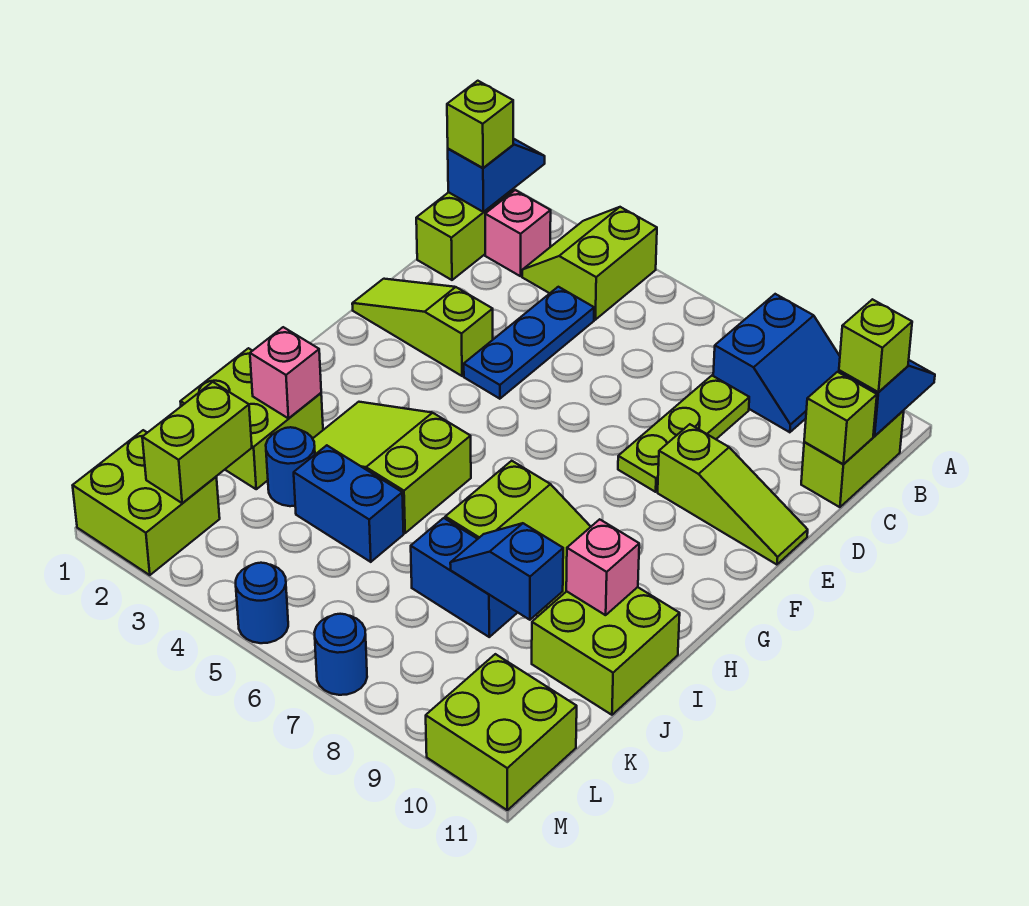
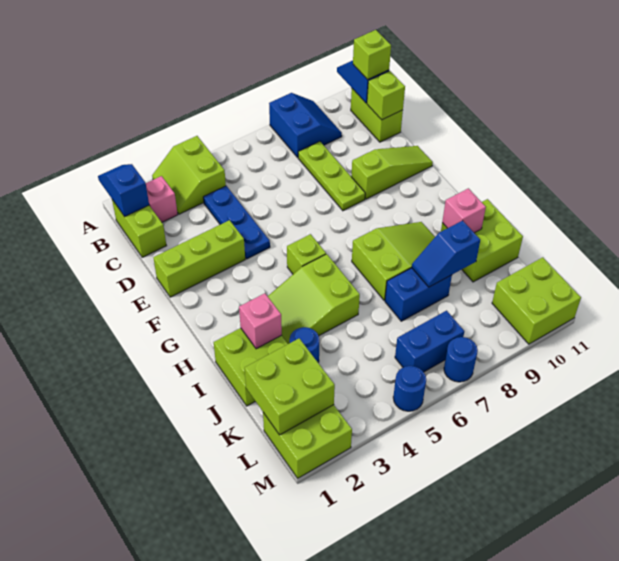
lime brick B1 level 3 -> lime brick G5 level 1
lime slope E1:E3 level 1 top 3 -> lime brick E1:E3 level 1
blue brick J4:J5 level 1 -> blue brick L6:L7 level 1
lime brick K2:L2 level 2 -> lime brick K1:L2 level 2

